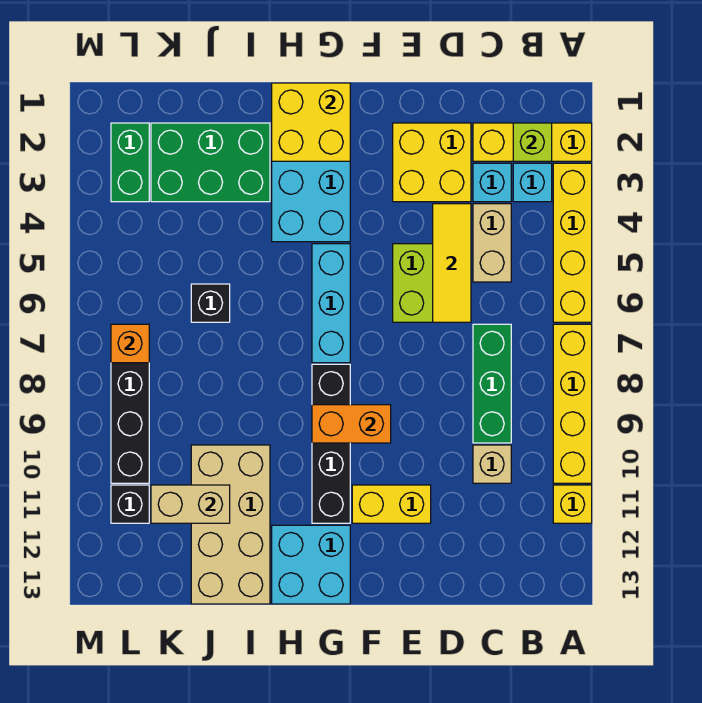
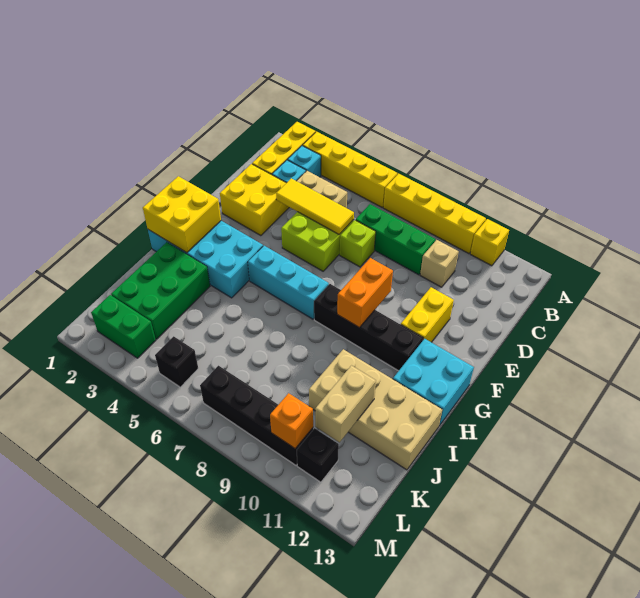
lime brick B2 level 2 -> lime brick D7 level 1
black brick J6 level 1 -> black brick L5 level 1
orange brick L7 level 2 -> orange brick L10 level 2

